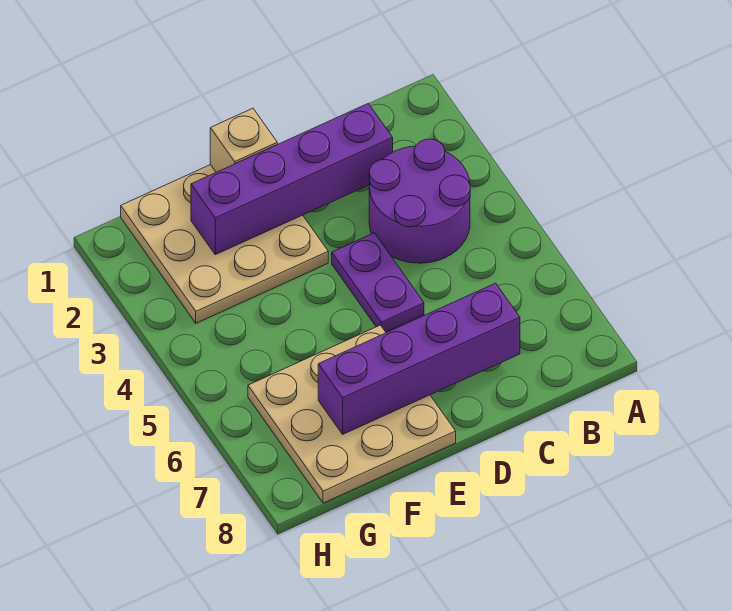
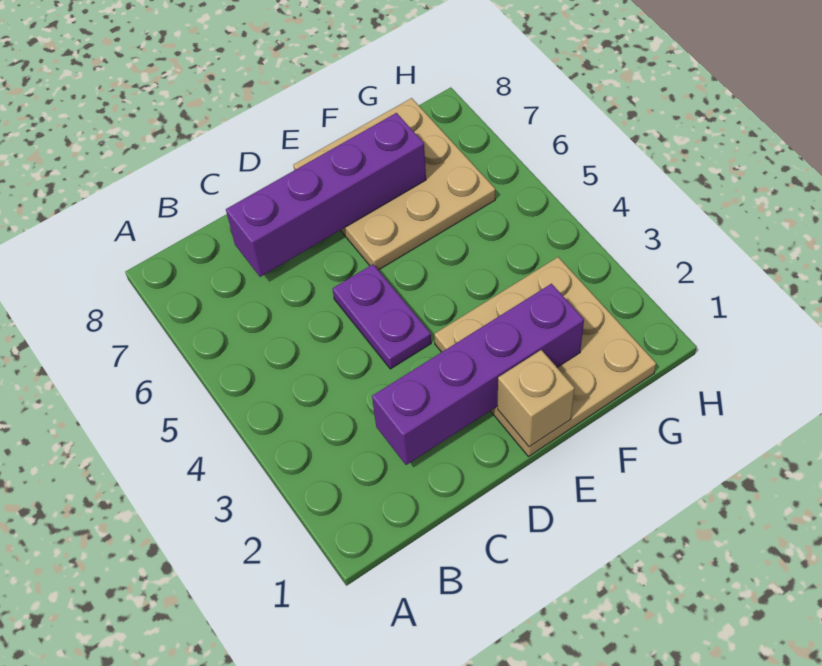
purple round brick B3:C4 level 1 -> none

